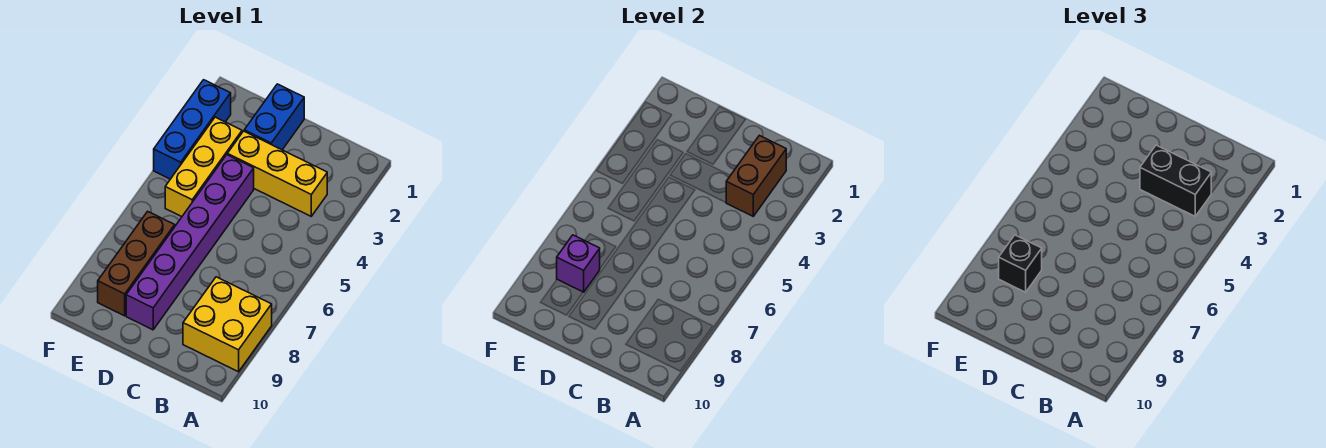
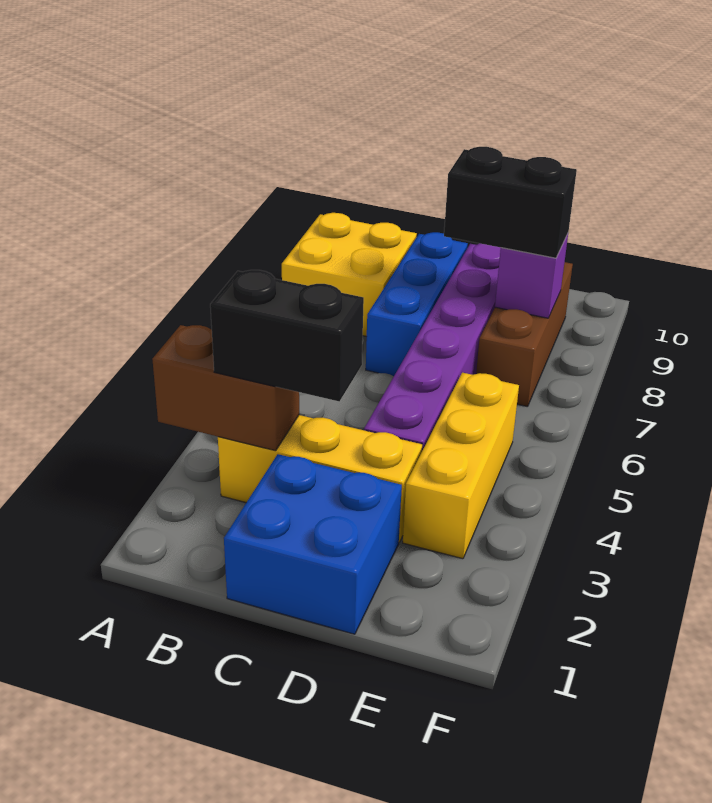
brown brick B2:B3 level 2 -> brown brick A3:B3 level 2
blue brick D1:D2 level 1 -> blue brick C1:D2 level 1
black brick E8 level 3 -> black brick D8:E8 level 3
blue brick F2:F4 level 1 -> blue brick C7:C9 level 1

